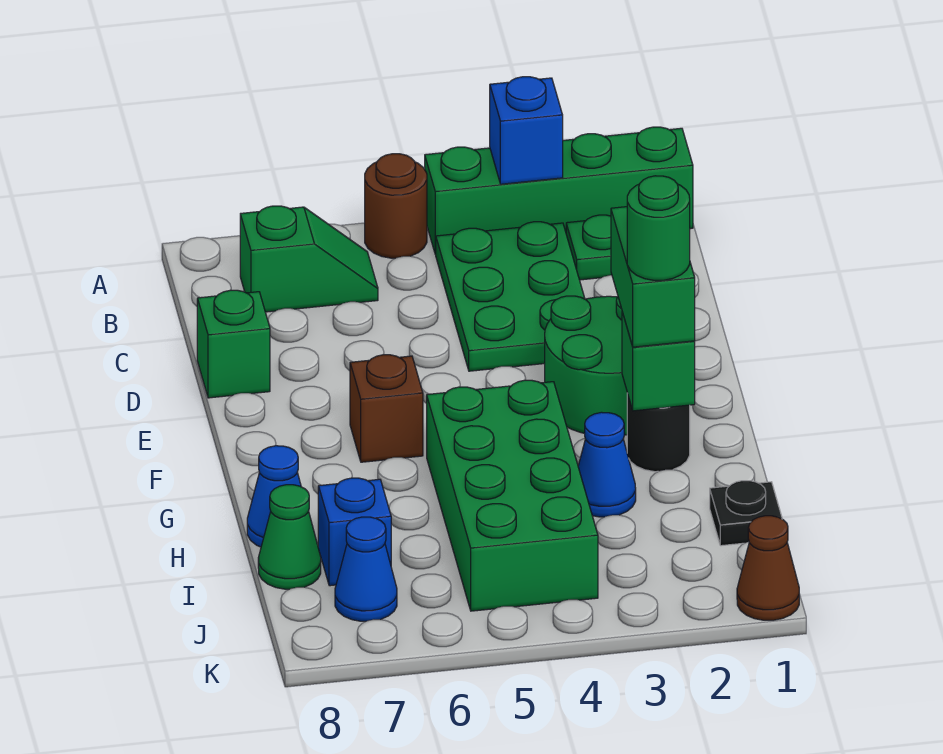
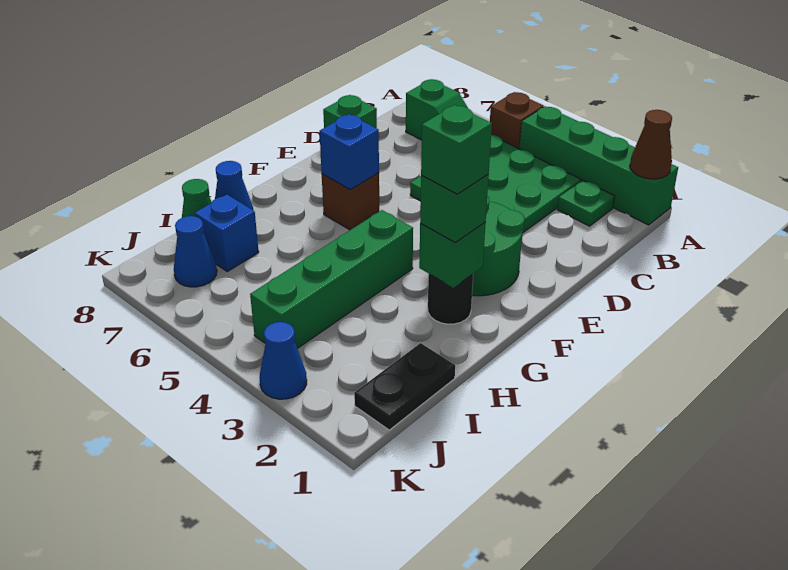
blue brick A3 level 2 -> blue brick F6 level 2
brown round brick A5 level 1 -> brown brick A5 level 1
green plate B3:D4 level 1 -> green plate B3:D5 level 1
green brick F2:G2 level 3 -> green brick G2 level 3
green round brick G2 level 4 -> green brick G2 level 4
green brick G4:J5 level 1 -> green brick G4:J4 level 1
blue cone H3 level 1 -> blue cone K3 level 1
black plate I1 level 1 -> black plate I1:J1 level 1
brown cone K1 level 1 -> brown cone A1 level 2

